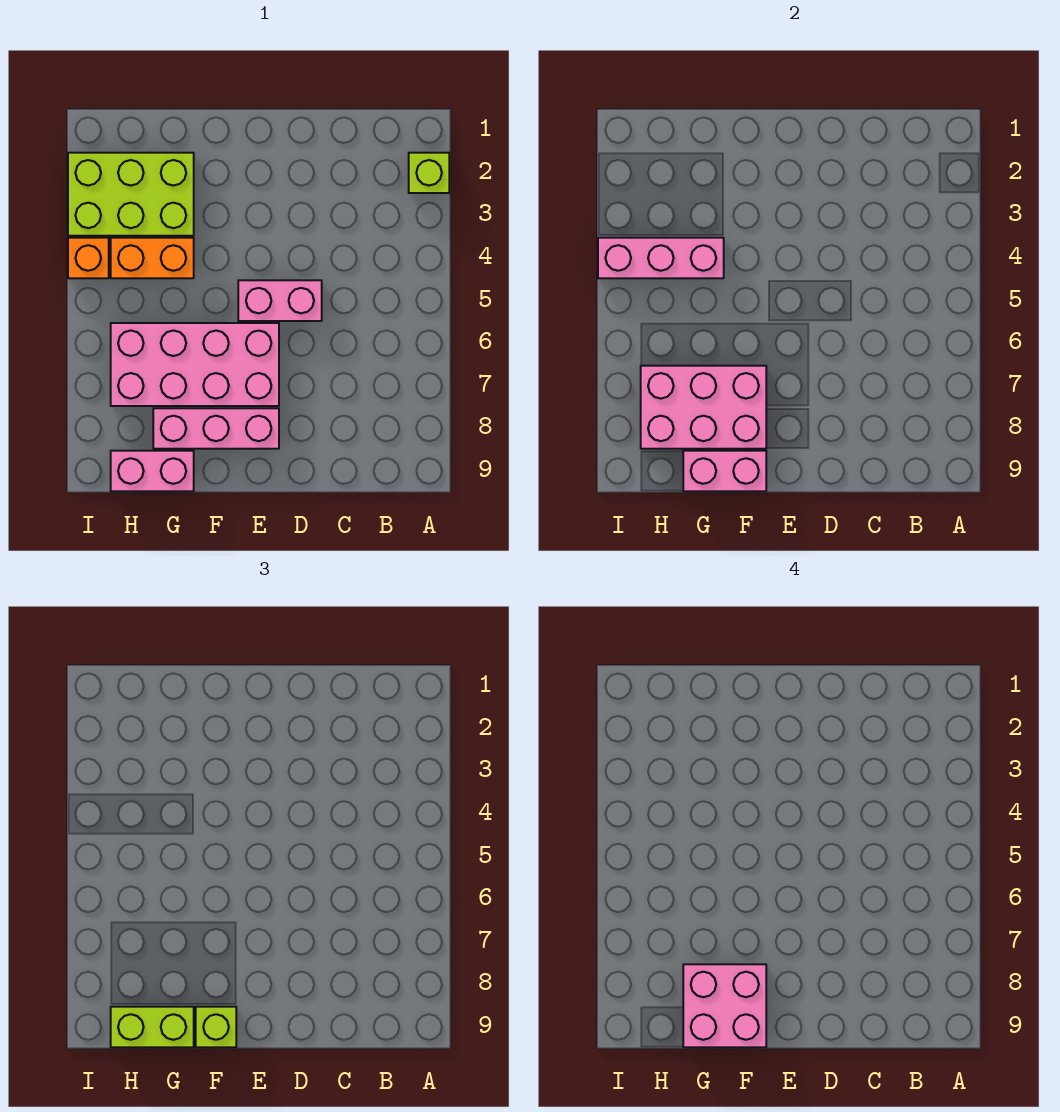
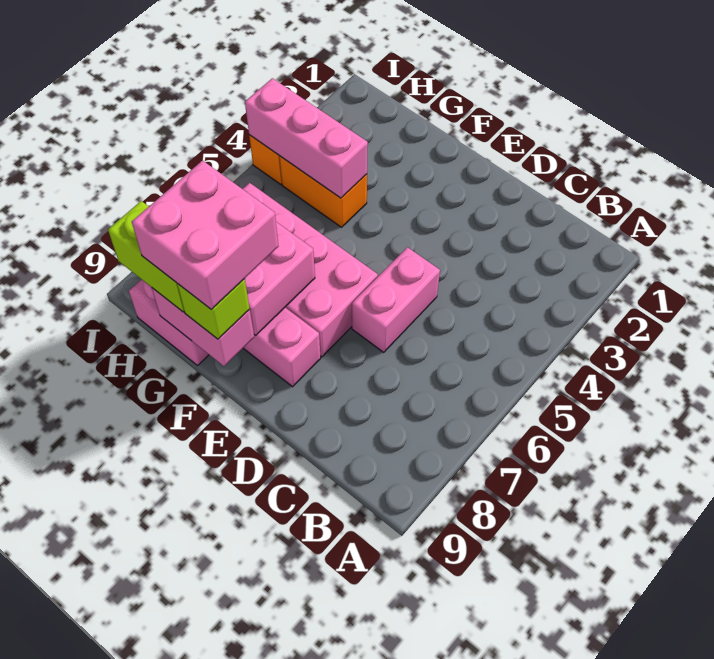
lime brick A2 level 1 -> none
pink brick D5:E5 level 1 -> pink brick D5:D6 level 1
lime brick G2:I3 level 1 -> none

